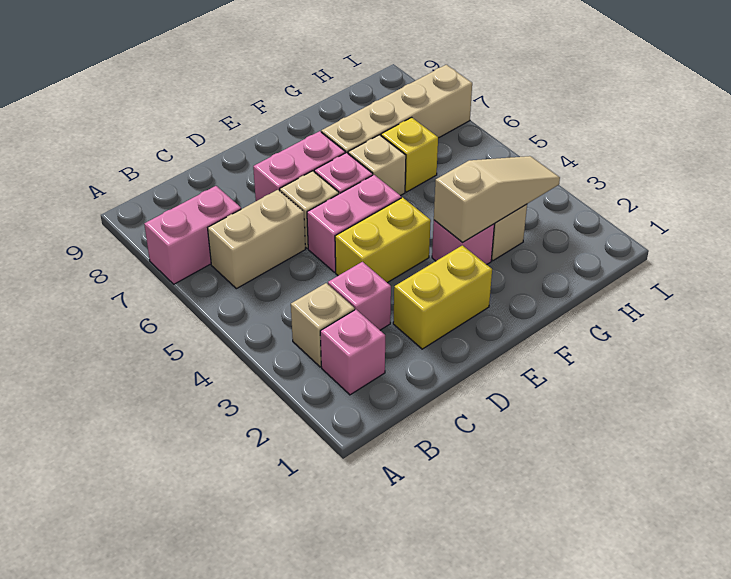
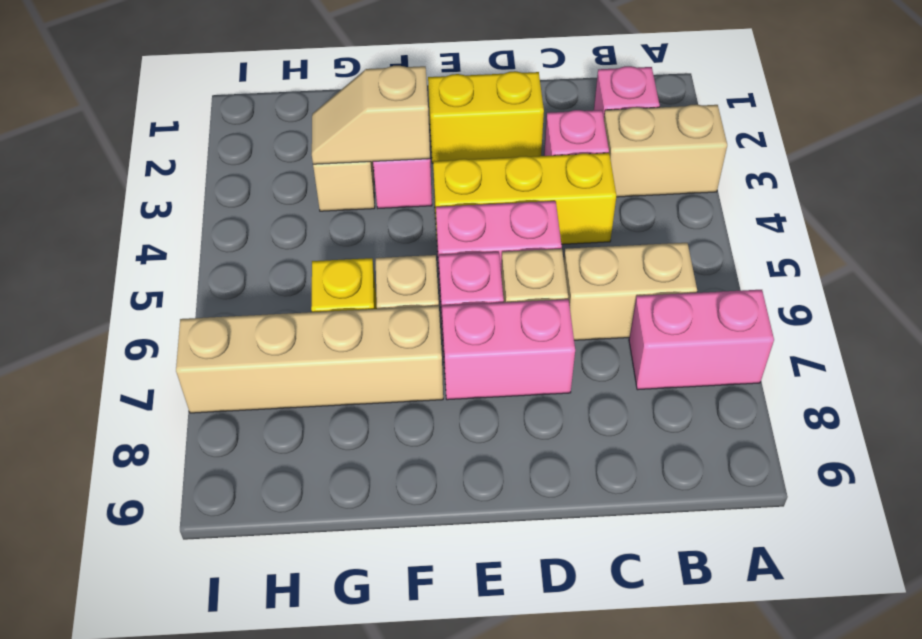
tan brick B3 level 1 -> tan brick A3:B3 level 1
yellow brick D4:E4 level 1 -> yellow brick C4:E4 level 1
tan slope F3:H3 level 2 top F -> tan slope F3:G3 level 2 top F

